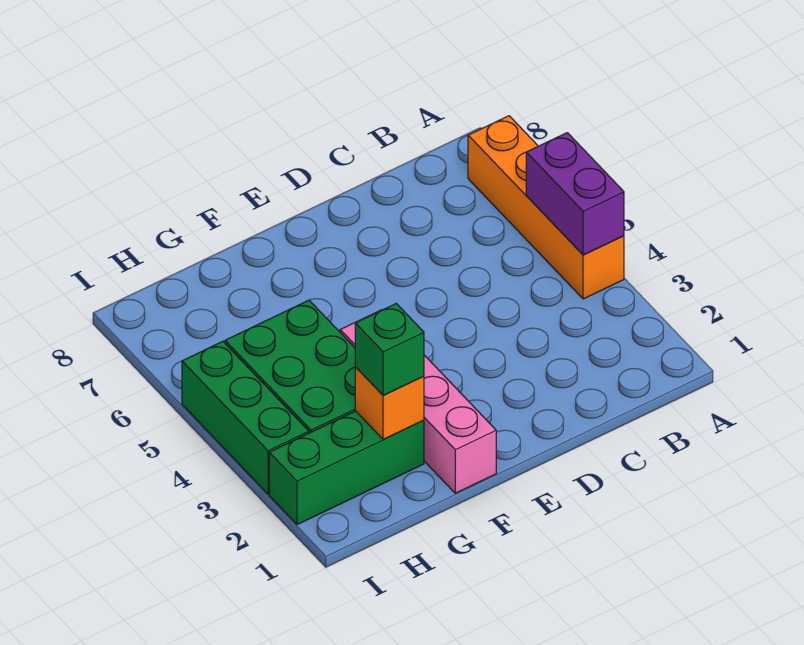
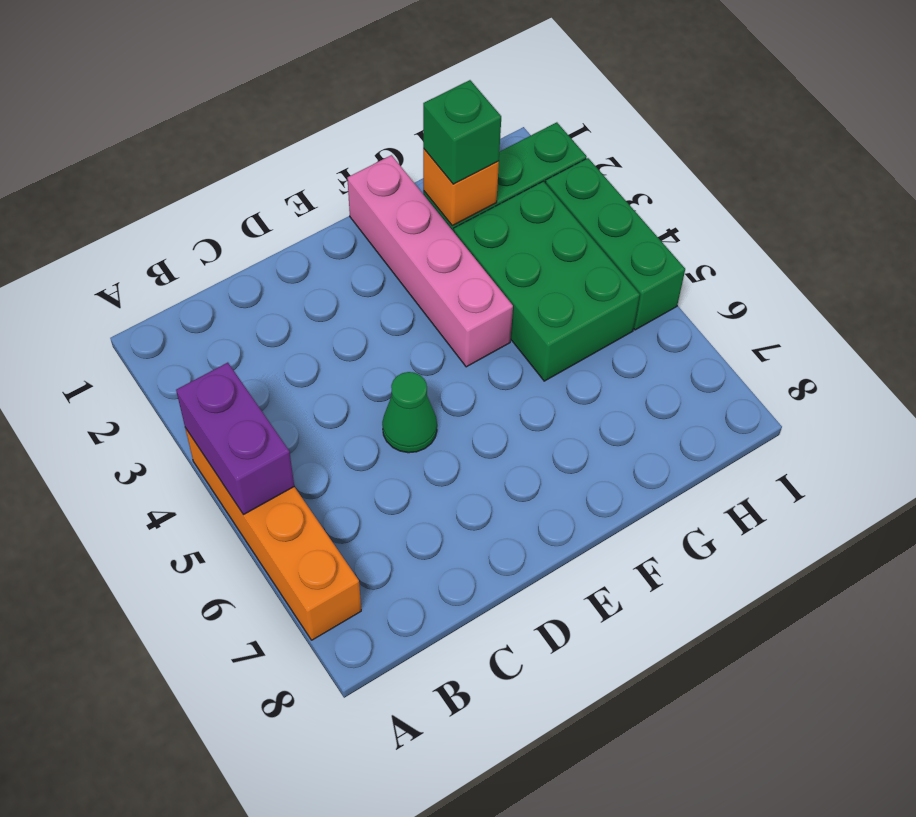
none -> green cone D5 level 1

